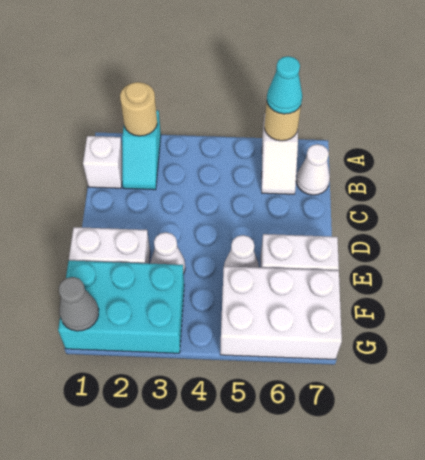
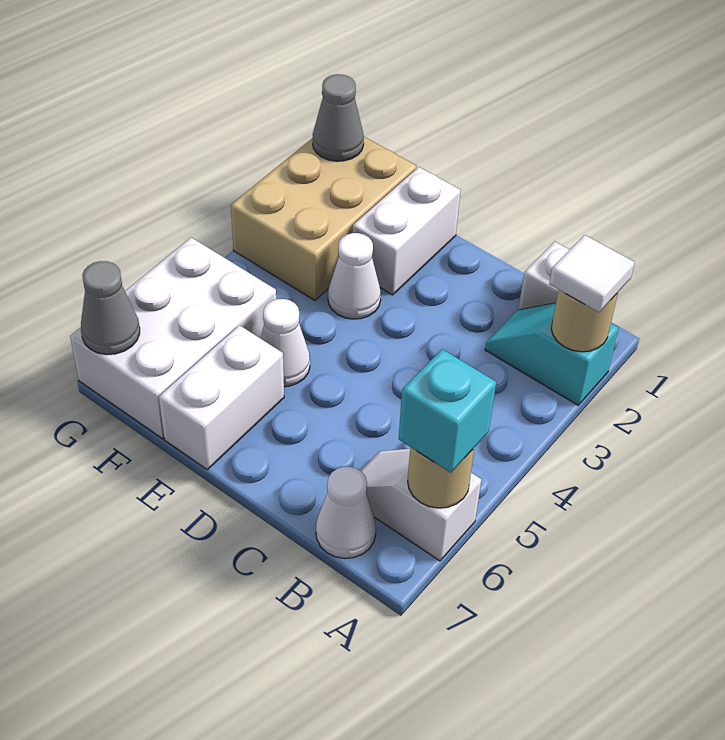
none -> white tile A2 level 3
cyan cone A6 level 3 -> cyan brick A6 level 3
cyan brick F1:G3 level 1 -> tan brick F1:G3 level 1
none -> grey cone G7 level 2

